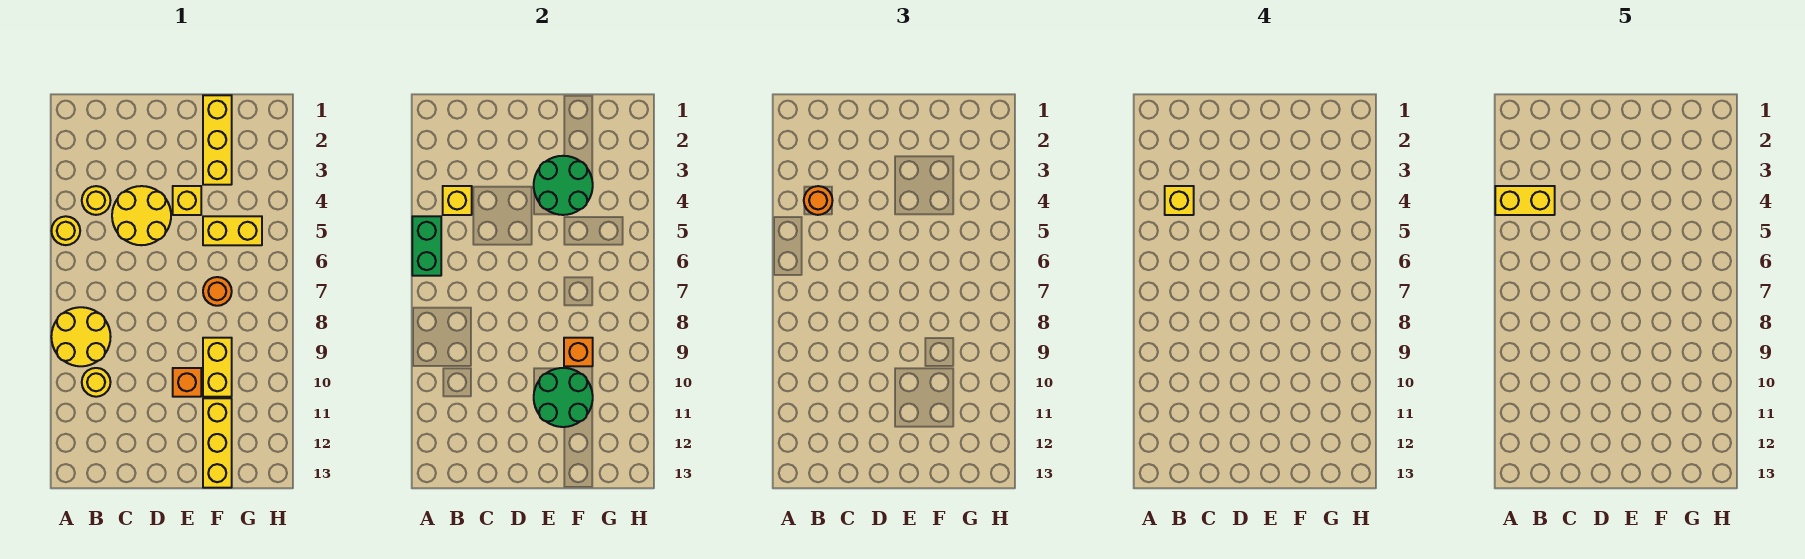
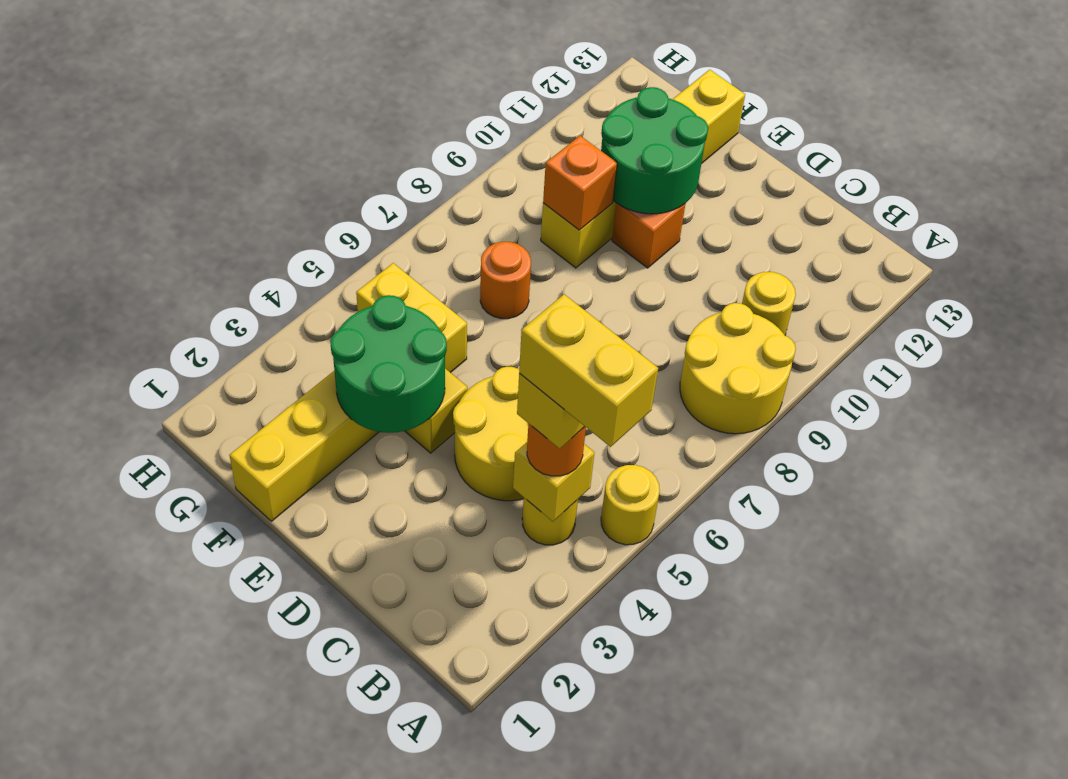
green brick A5:A6 level 2 -> none

